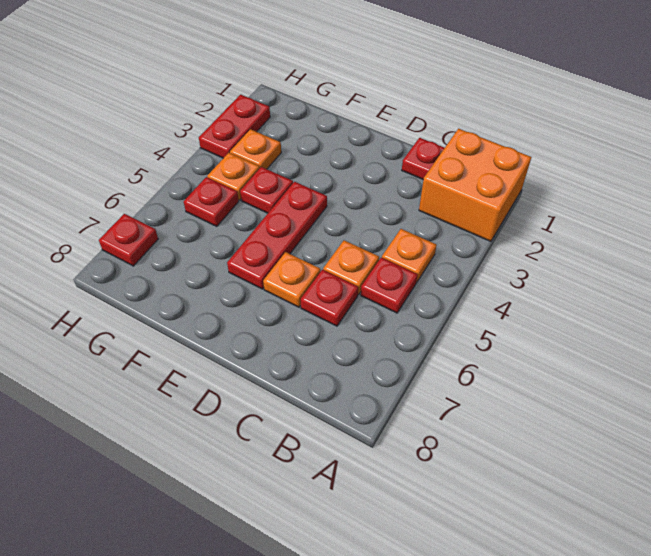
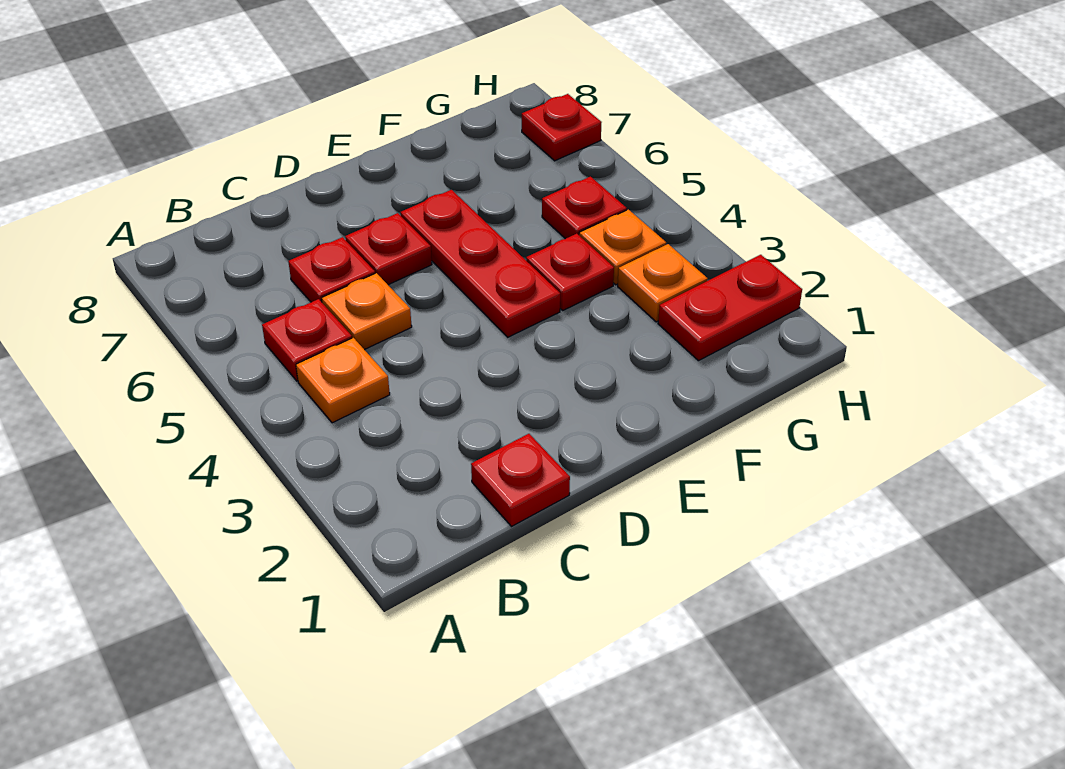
orange brick A1:B2 level 1 -> none
orange plate D6 level 1 -> red plate D6 level 1
red plate H2:H3 level 1 -> red plate G2:H2 level 1

